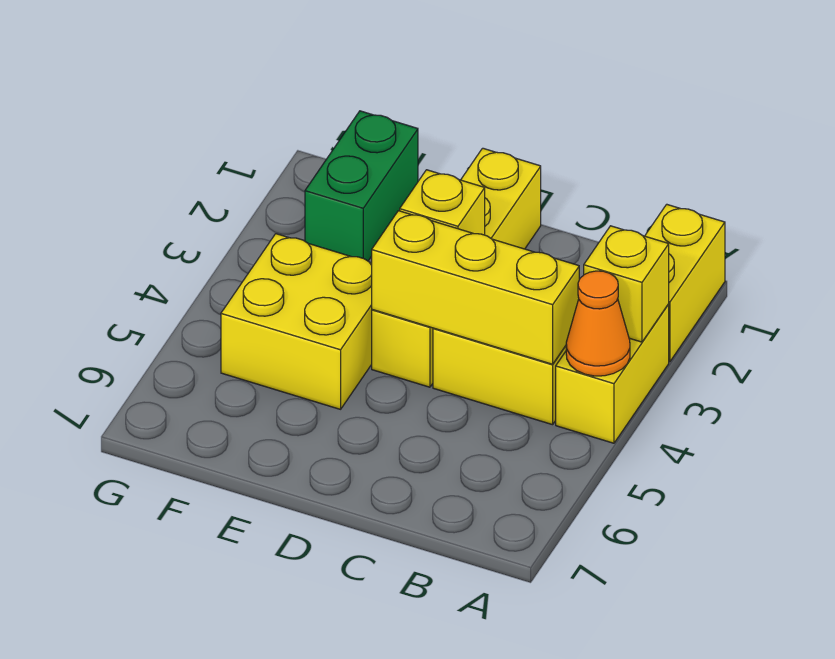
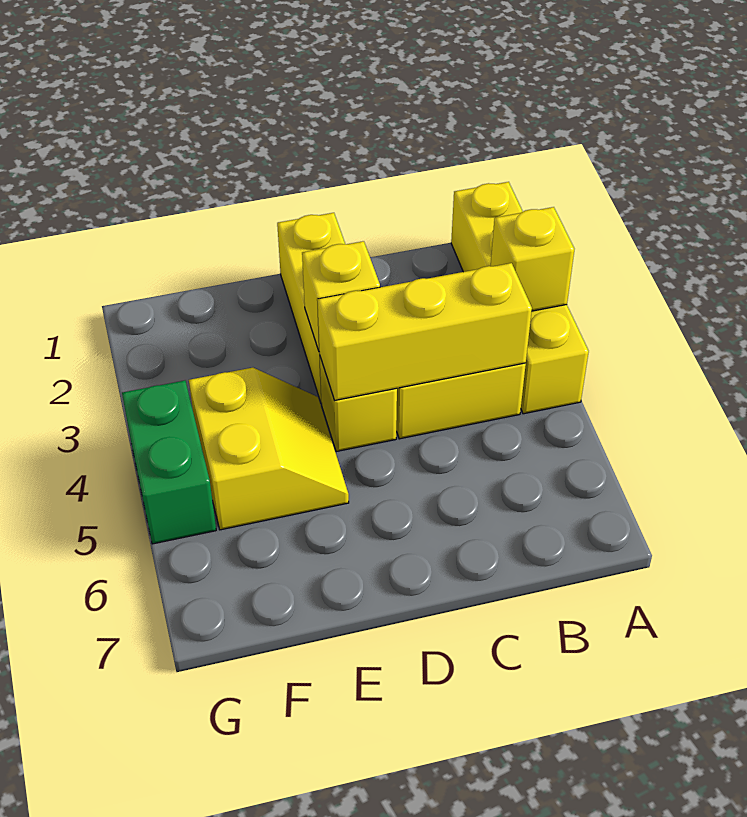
orange cone A4 level 2 -> none
yellow brick E4:F5 level 1 -> yellow slope E4:F5 level 1 top F
green brick F1:F2 level 1 -> green brick G4:G5 level 1

